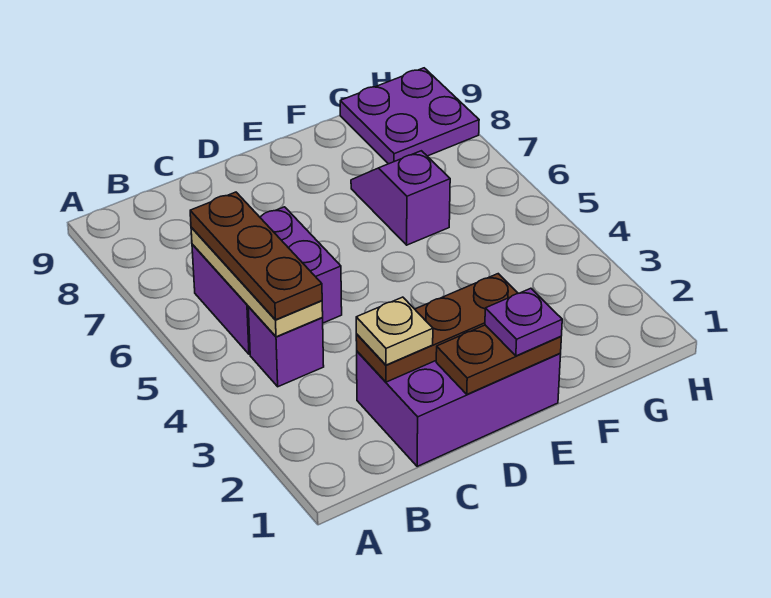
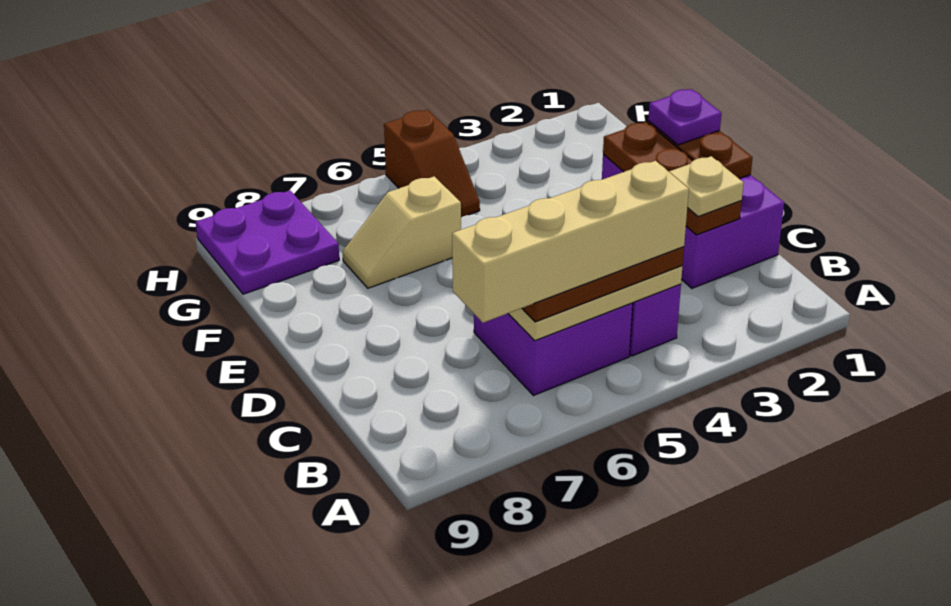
none -> tan brick B4:B7 level 4
purple slope F6:F7 level 1 top 6 -> tan slope F6:F7 level 1 top 6
none -> brown slope G5:H5 level 1 top H

